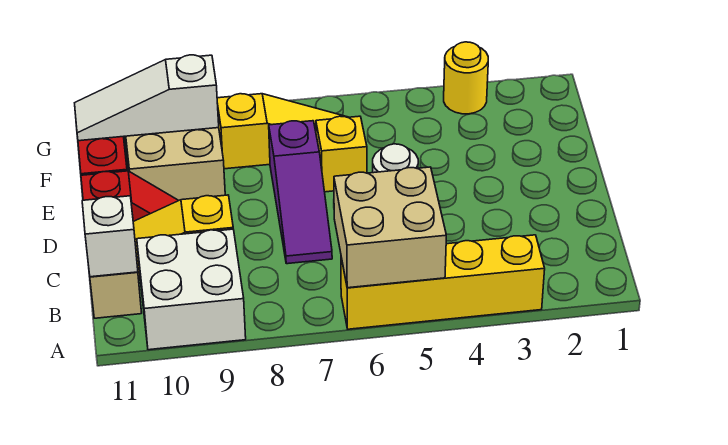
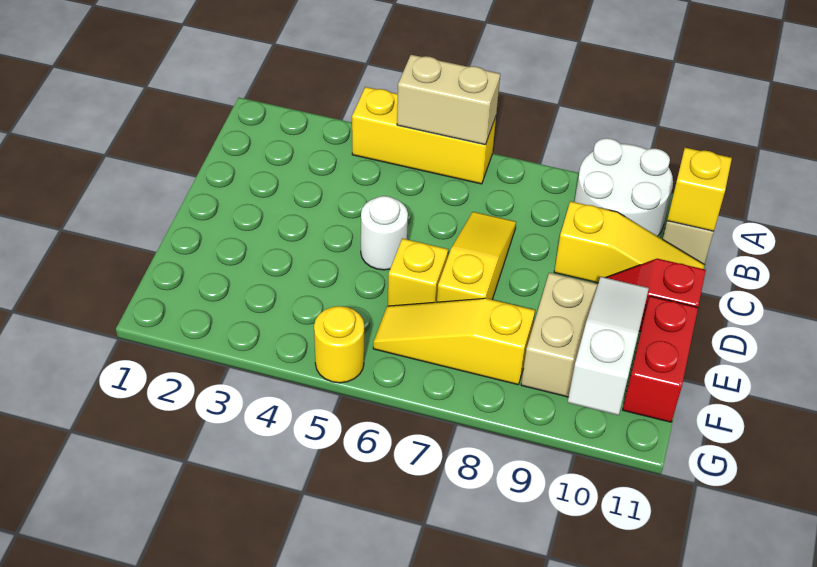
yellow brick A3:A6 level 1 -> yellow brick A4:A6 level 1
tan brick A5:B6 level 2 -> tan brick A5:A6 level 2
white brick A9:B10 level 1 -> white round brick A9:B10 level 1
white brick B11 level 2 -> yellow brick B11 level 2
purple slope C7:E7 level 1 top E -> yellow slope C7:E7 level 1 top E
white slope F9:F11 level 2 top 9 -> white slope E10:G10 level 2 top G
yellow round brick G3 level 1 -> yellow round brick G5 level 1

